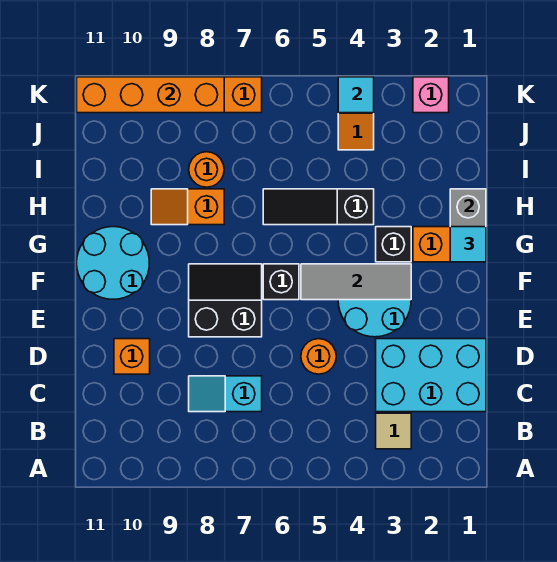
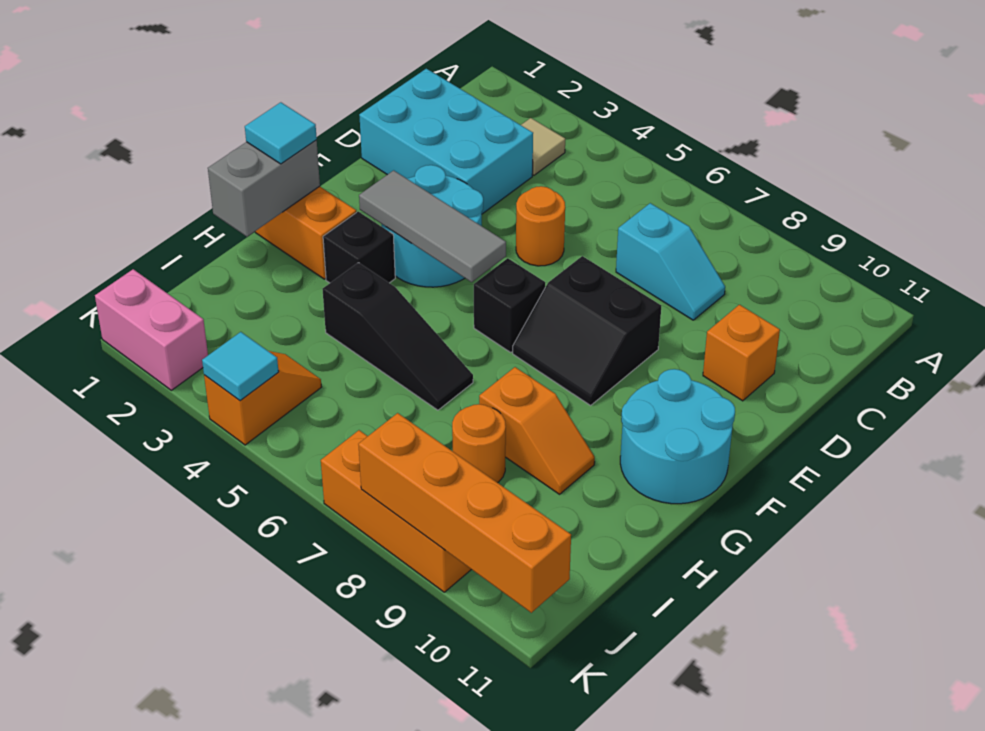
pink brick K2 level 1 -> pink brick K1:K2 level 1

